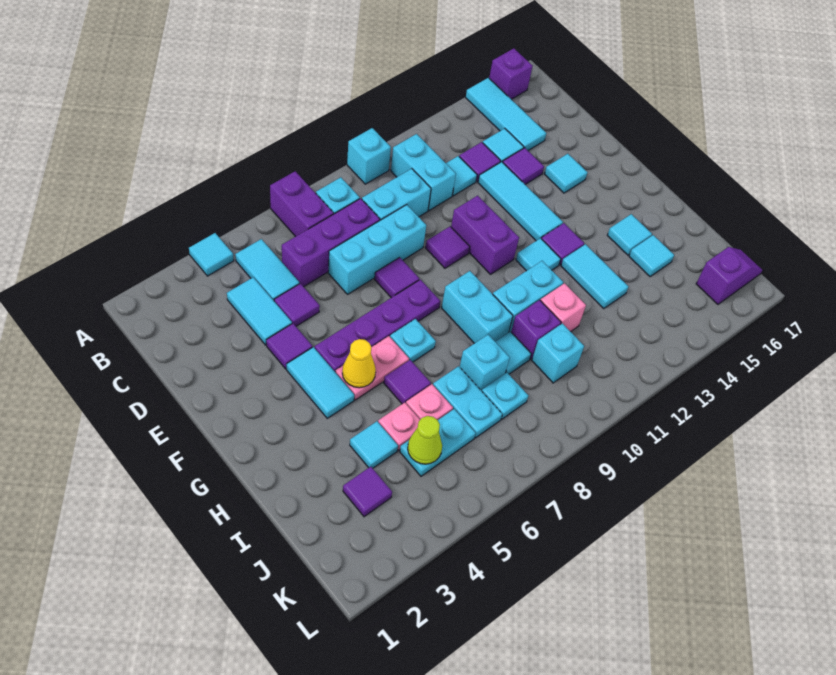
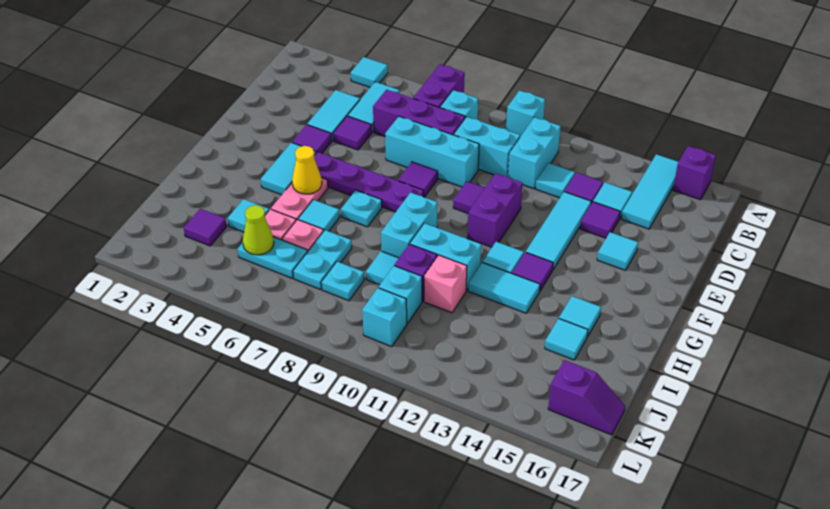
pink plate G5:G6 level 1 -> pink plate G5:H5 level 1
purple tile H6 level 1 -> cyan tile H6 level 1
cyan tile H13:I13 level 1 -> cyan tile H12:H13 level 1
cyan brick I8 level 1 -> cyan brick K10 level 1

